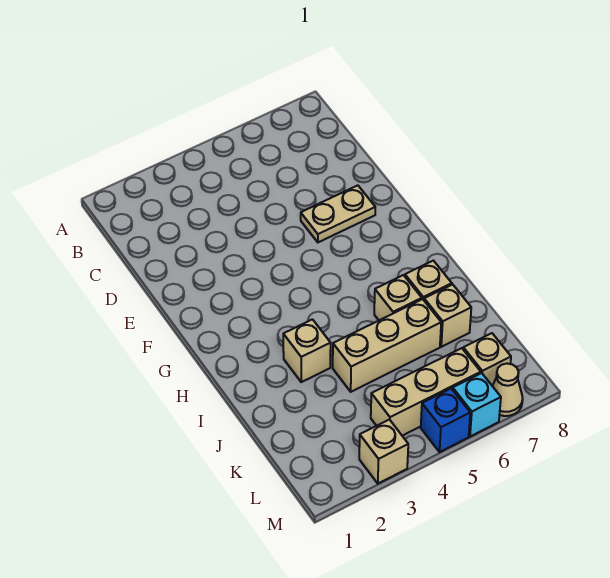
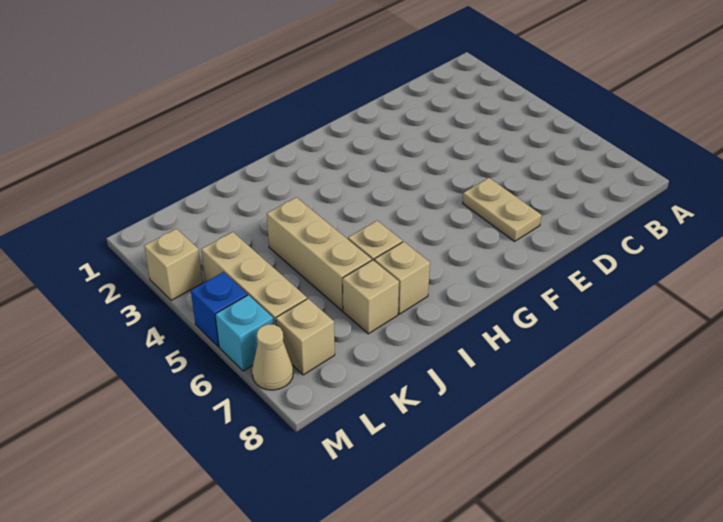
tan brick I3 level 1 -> none

